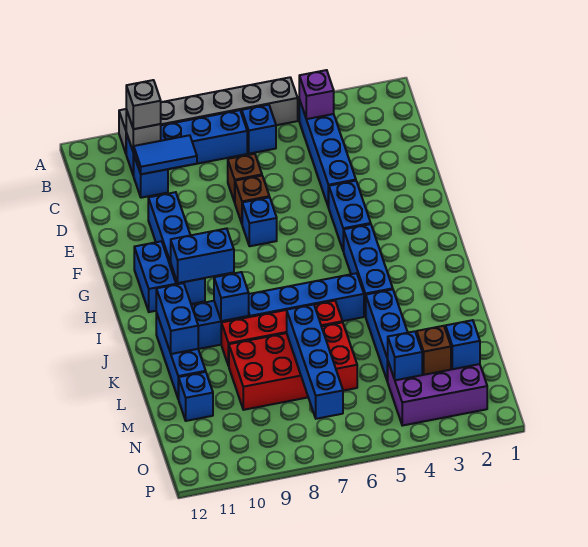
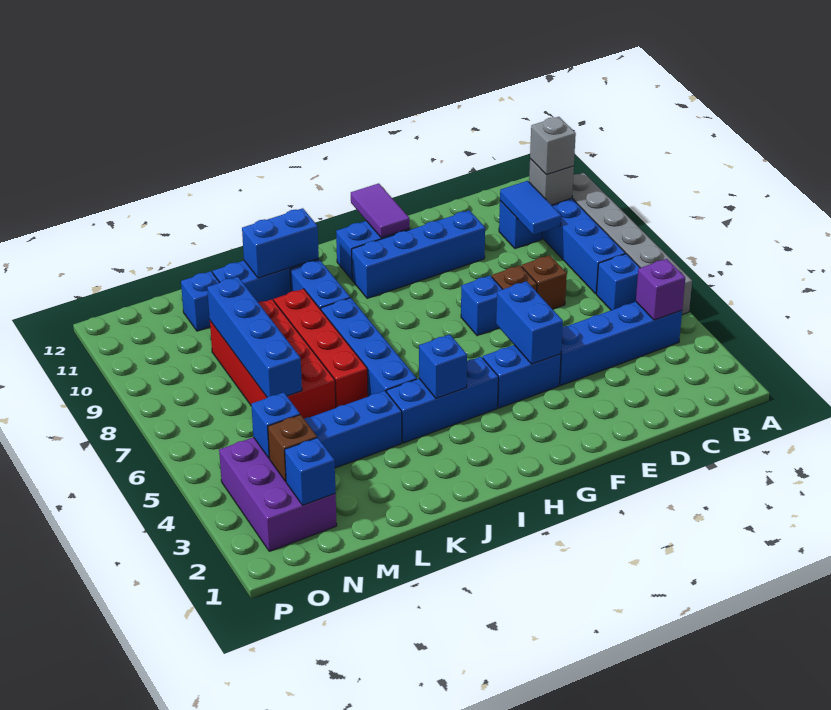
none -> purple tile G11:G12 level 2
blue brick H9:H10 level 2 -> blue brick F4:F5 level 2
blue brick J9 level 2 -> blue brick I4 level 2
blue brick L7:O7 level 2 -> blue brick M6:M9 level 2

